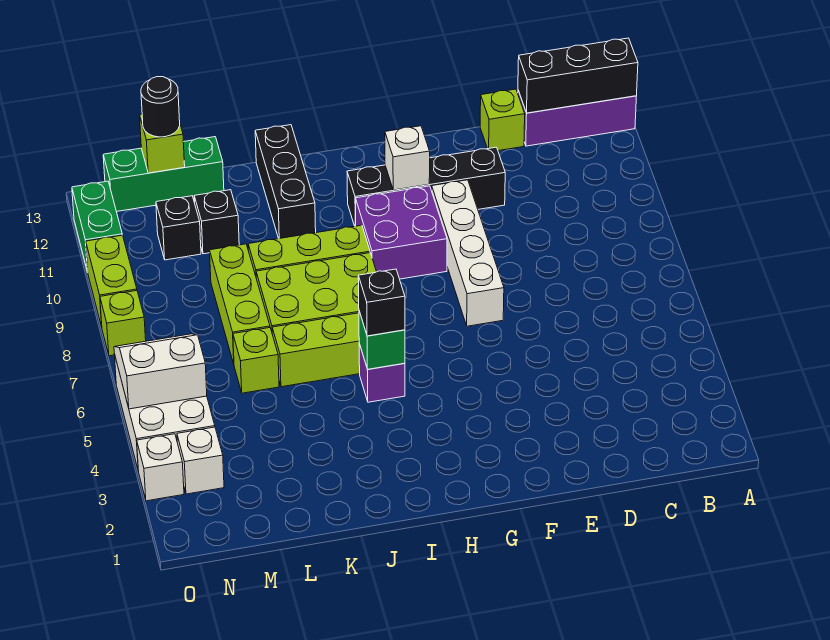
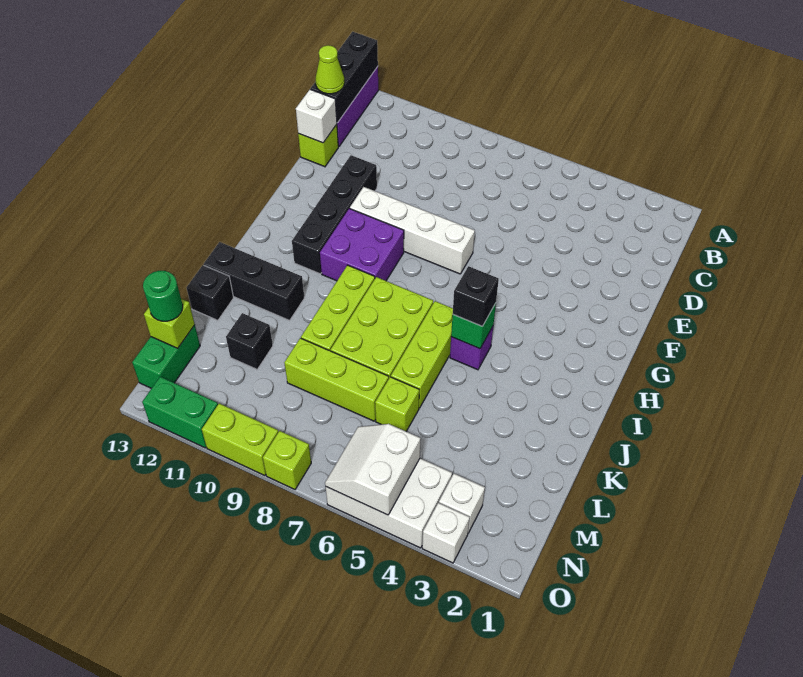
none -> lime cone C13 level 3
white brick G11 level 2 -> white brick D13 level 2
green brick L13:N13 level 1 -> green brick M13:N13 level 1
black brick M11 level 1 -> black brick K13 level 1
black round brick M13 level 3 -> green round brick M13 level 3

